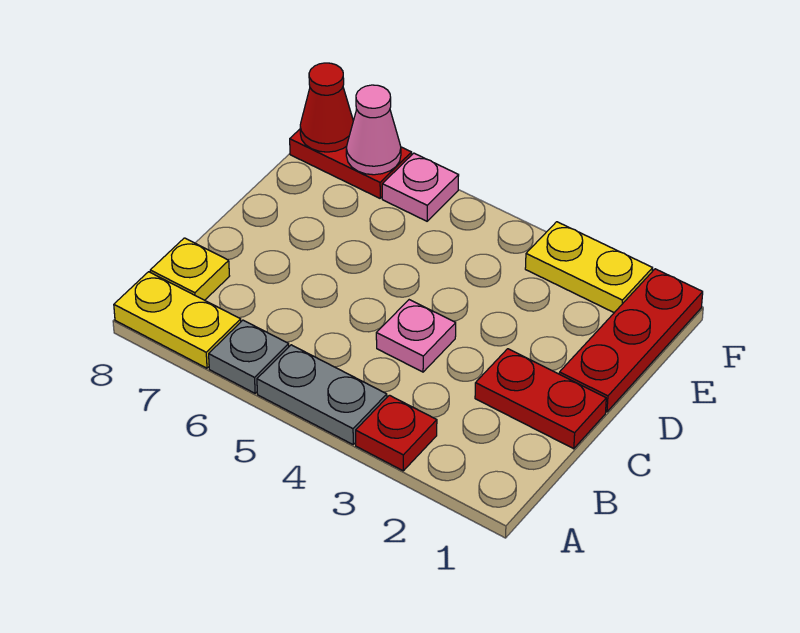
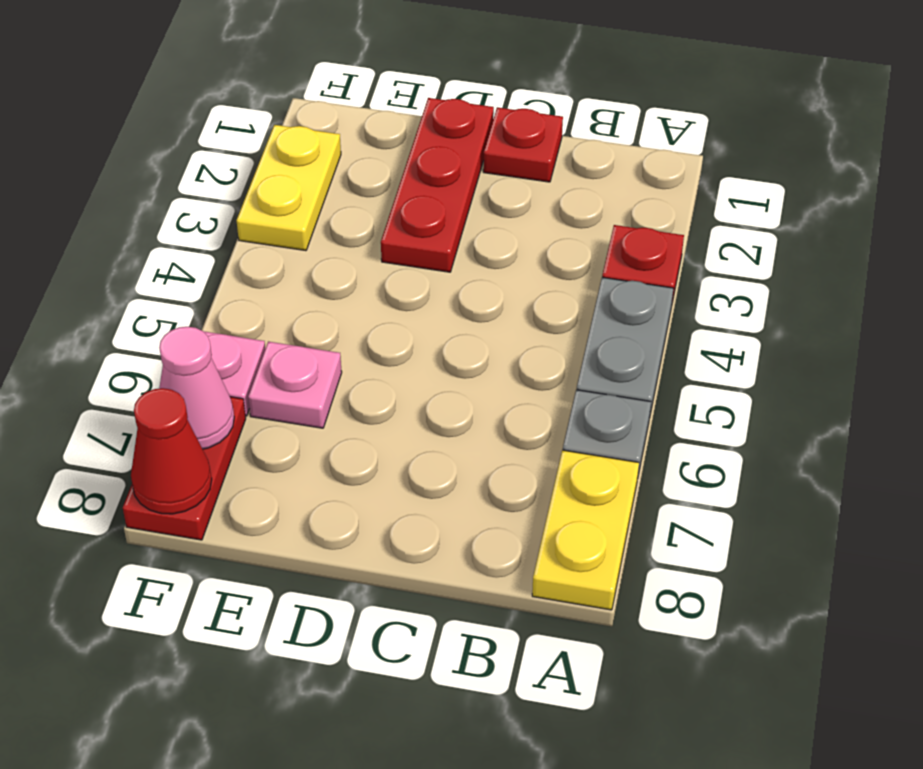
yellow plate B8 level 1 -> none
red plate C1:C2 level 1 -> red plate C1 level 1
pink plate C4 level 1 -> pink plate E6 level 1
red plate D1:F1 level 1 -> red plate D1:D3 level 1

